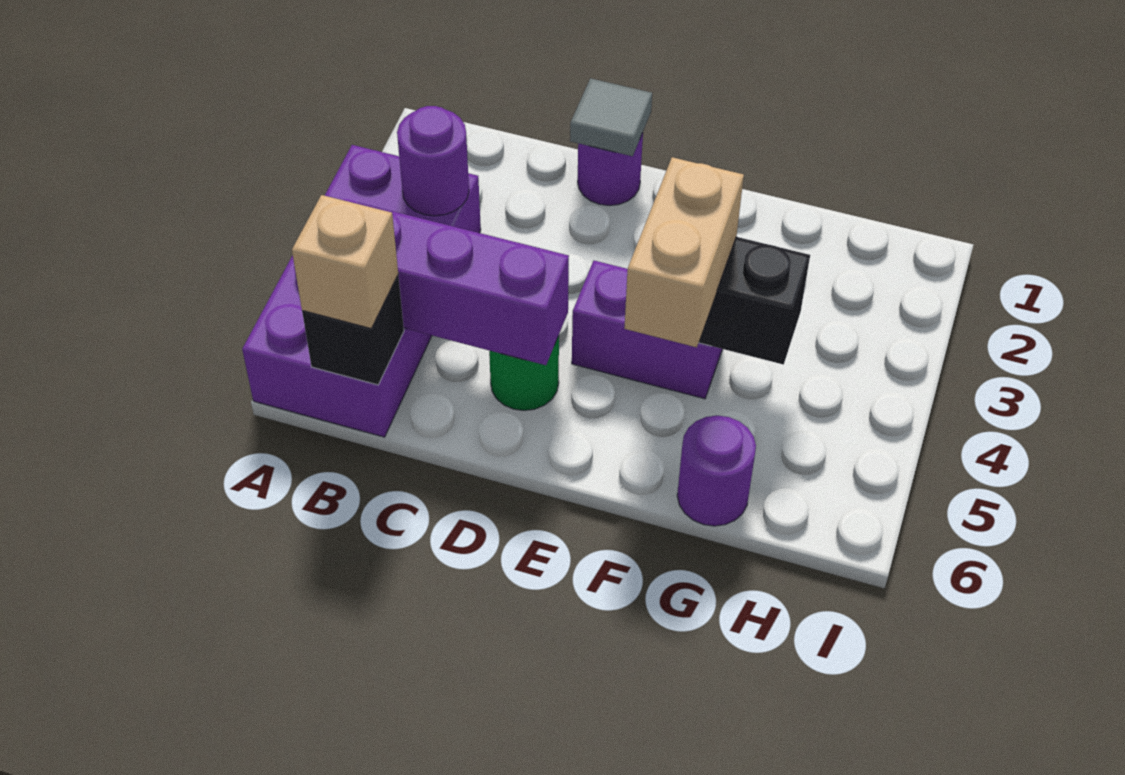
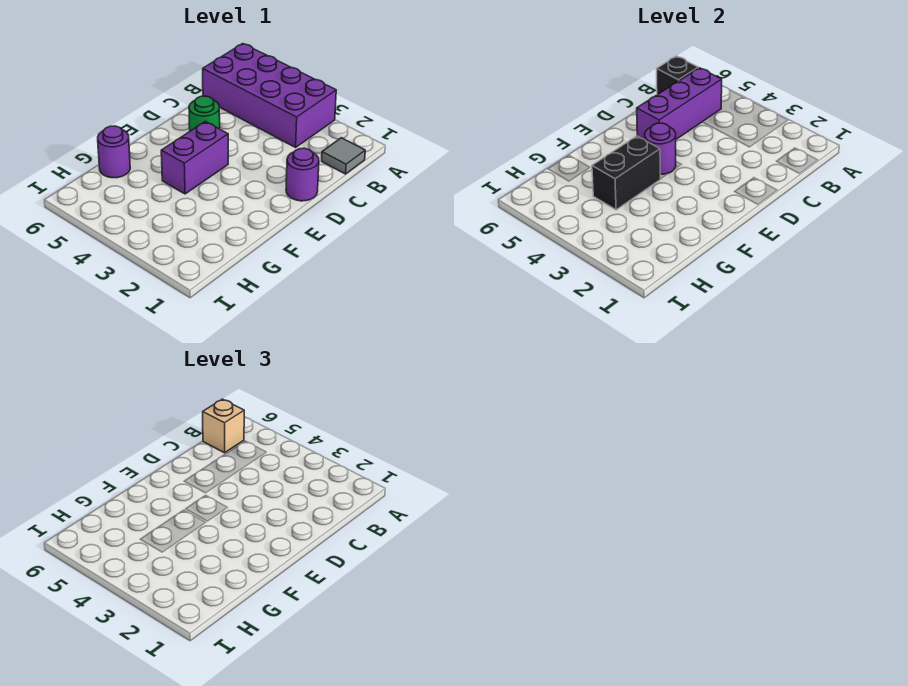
purple round brick B3 level 2 -> purple round brick E4 level 2
grey tile D1 level 2 -> grey tile B1 level 1
tan brick F4:F5 level 3 -> none

